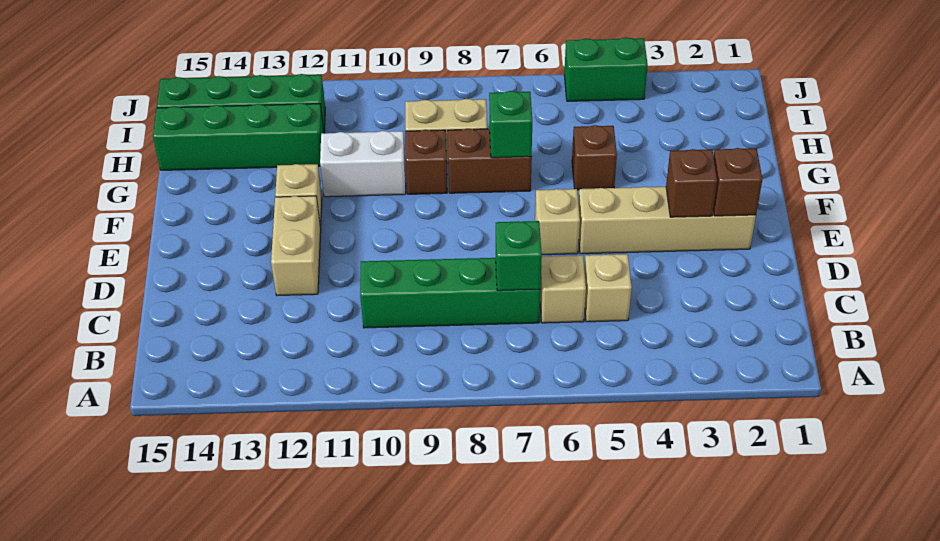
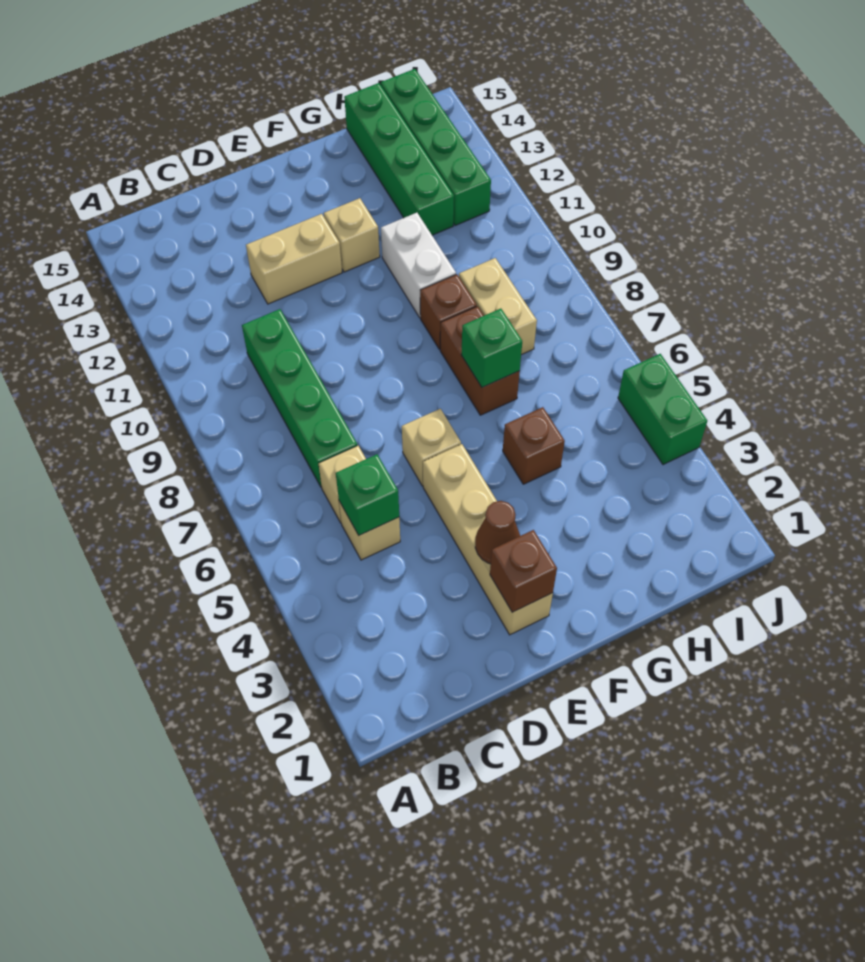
green brick C7 level 2 -> green brick C5 level 2
brown brick E3 level 2 -> brown cone E3 level 2

